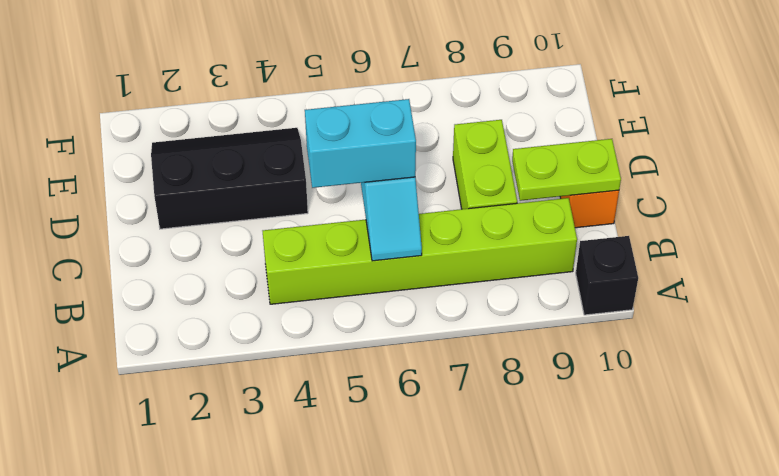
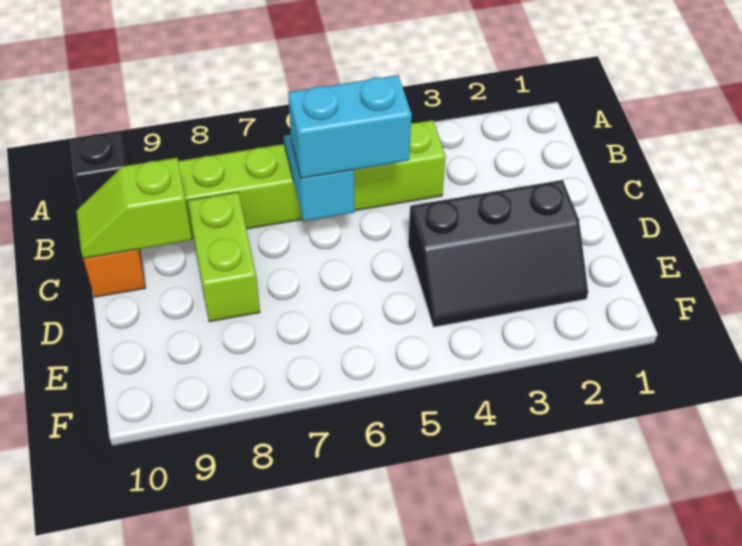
lime plate C9:C10 level 2 -> lime slope C9:C10 level 2 top 9

